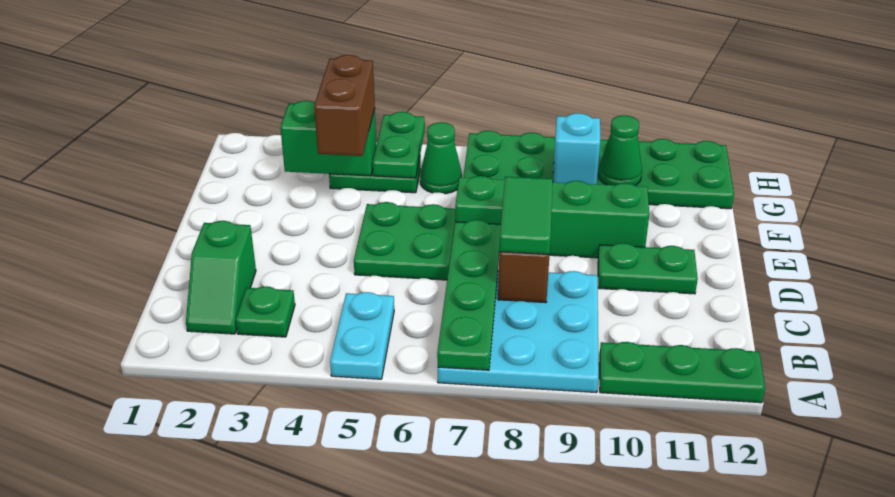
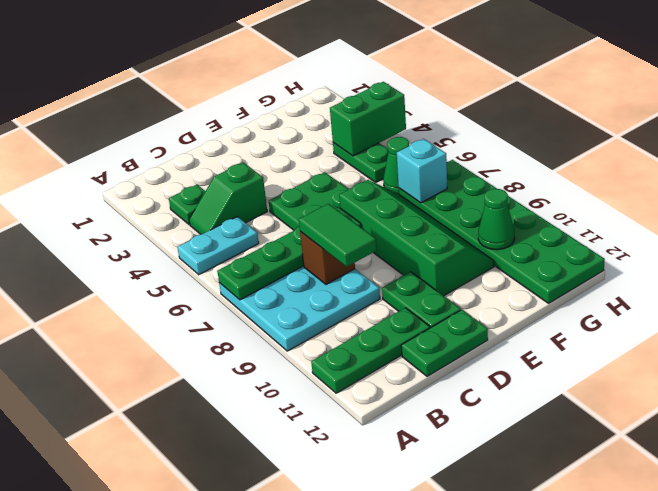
green plate A10:A12 level 1 -> green plate A11:C11 level 1
green slope B2:C2 level 1 top C -> green slope B4:C4 level 1 top C
green tile C8:D8 level 3 -> green tile C8:C9 level 3
brown brick F4:G4 level 3 -> none
green brick G3:G4 level 2 -> green brick G4:H4 level 2
green plate G5:H5 level 2 -> green plate C12:D12 level 1
cyan brick G9 level 2 -> cyan brick G7 level 2

